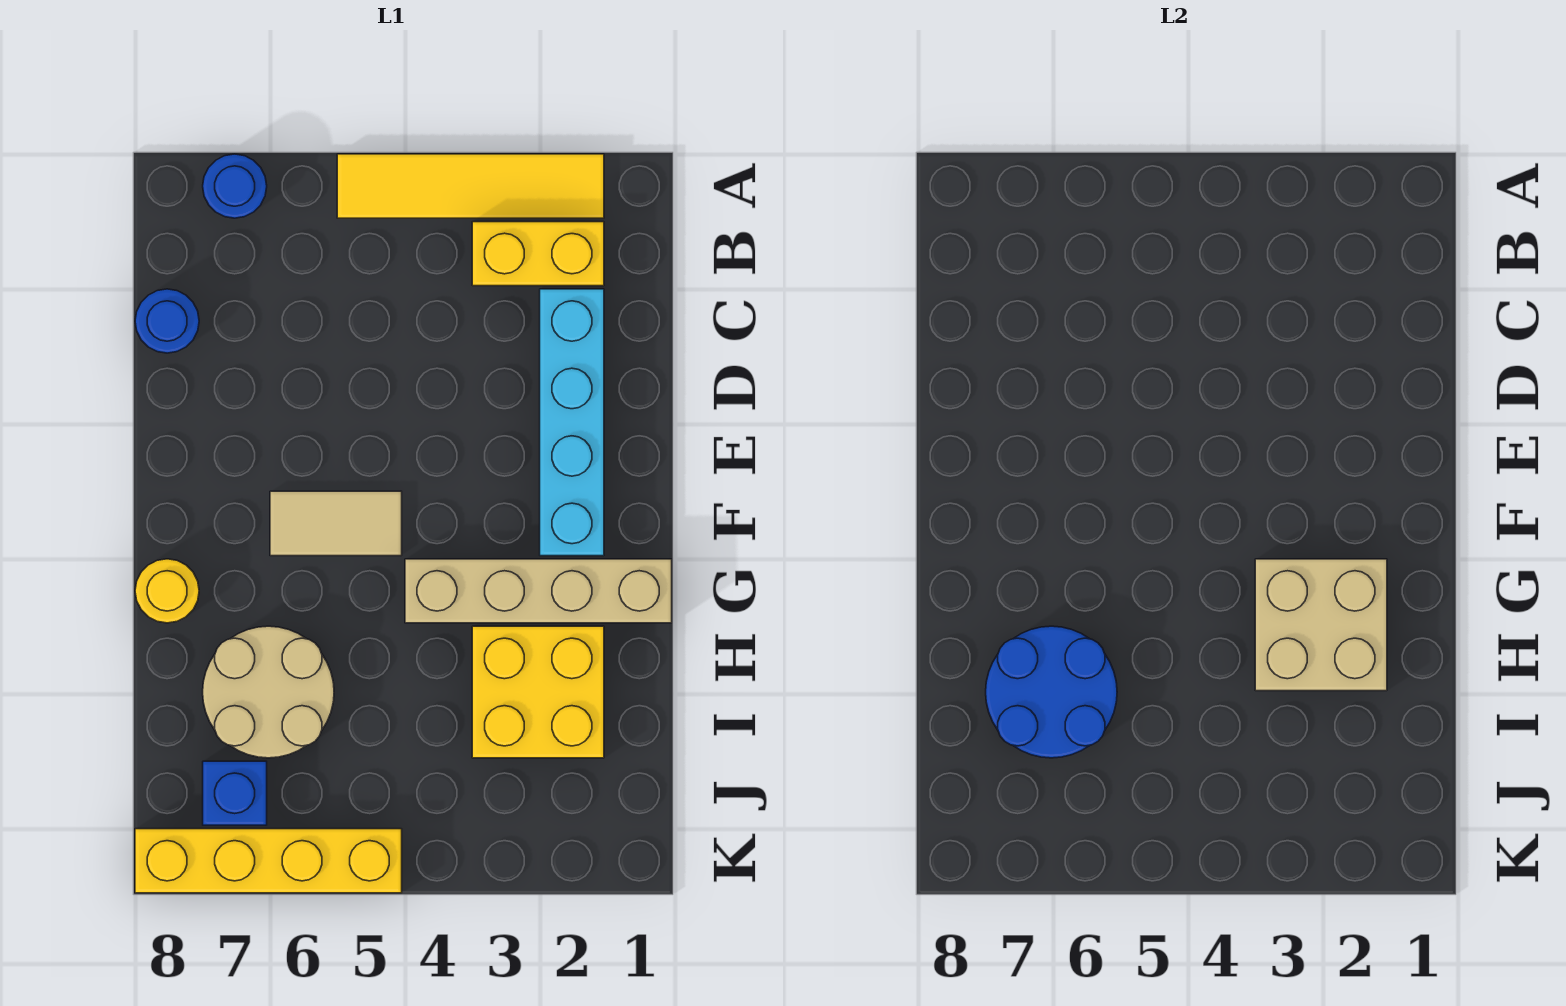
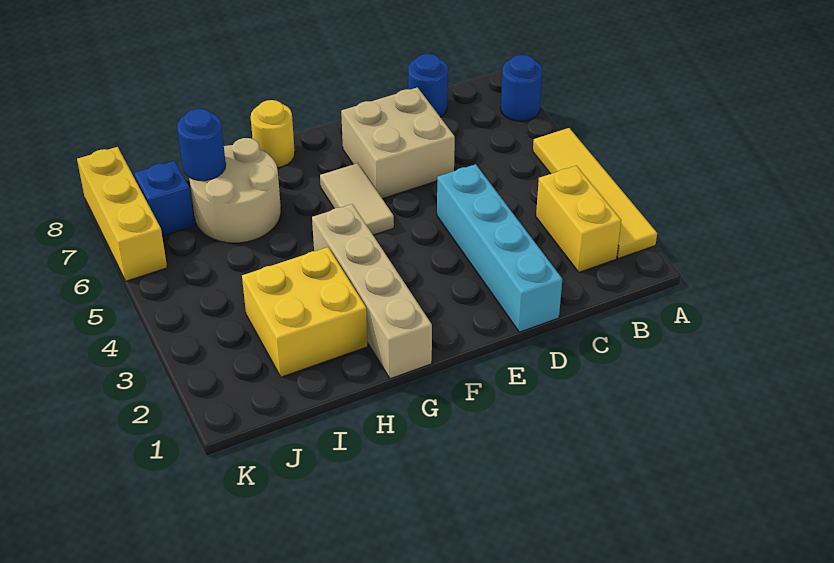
cyan brick C2:F2 level 1 -> cyan brick D1:D4 level 1
tan brick G2:H3 level 2 -> tan brick D6:E7 level 1
blue round brick H6:I7 level 2 -> blue round brick I7 level 2
yellow brick K5:K8 level 1 -> yellow brick K6:K8 level 1

